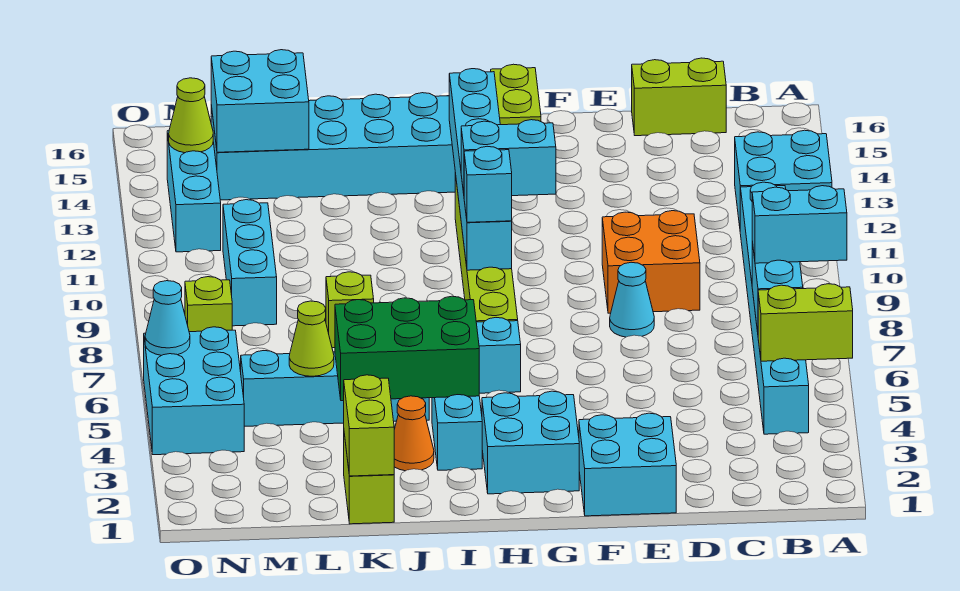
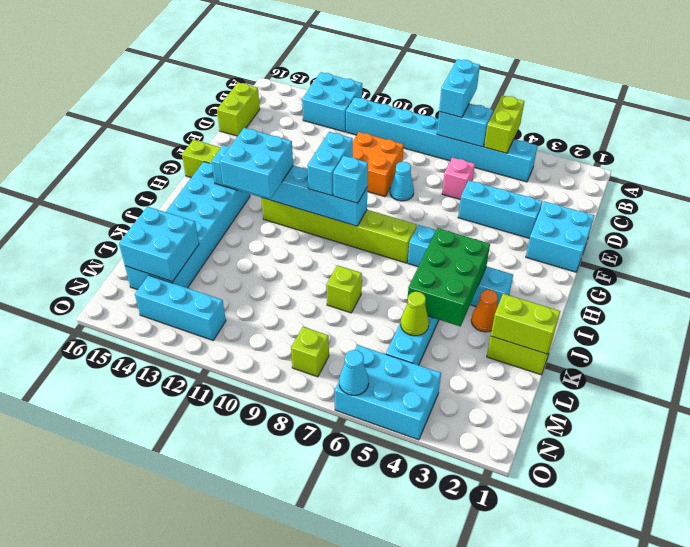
none -> pink brick D6 level 1
cyan brick G2:H3 level 1 -> cyan brick H12:I13 level 3
cyan brick M9:M11 level 1 -> cyan brick E3:E5 level 1
lime cone N14 level 2 -> none

